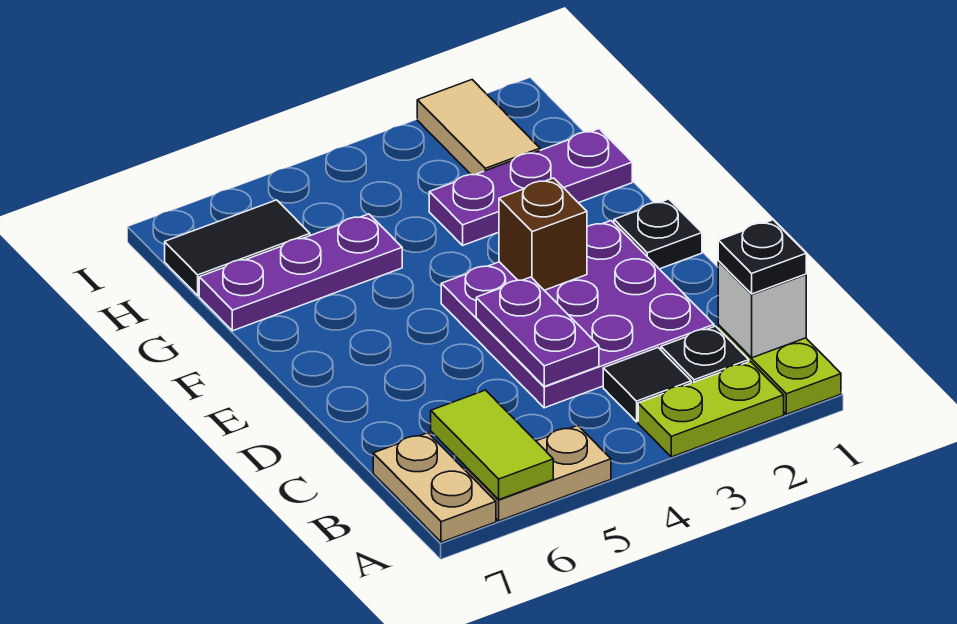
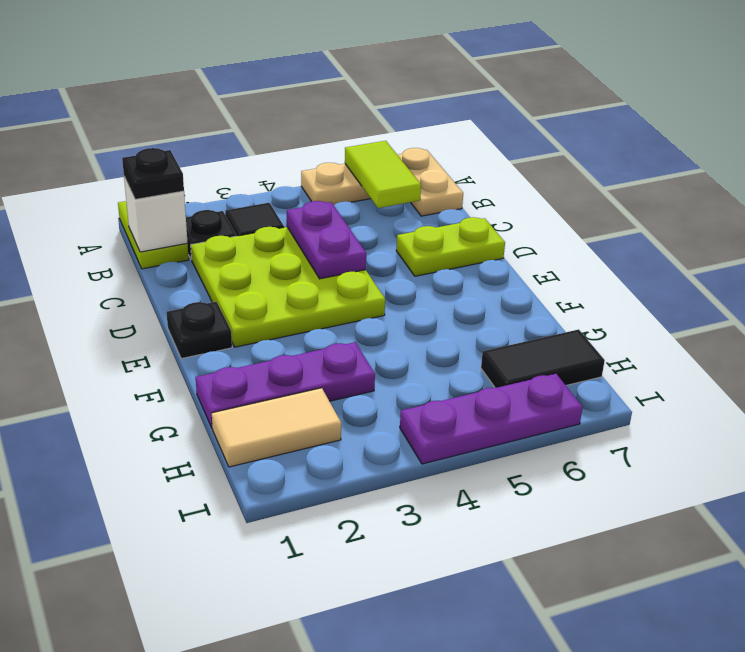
lime plate A2:A3 level 1 -> lime plate D6:D7 level 1
purple plate C2:E4 level 1 -> lime plate C2:E4 level 1
brown brick E3 level 2 -> none
purple plate G5:G7 level 1 -> purple plate I4:I6 level 1
tan tile H2:I2 level 1 -> tan tile H1:H2 level 1

